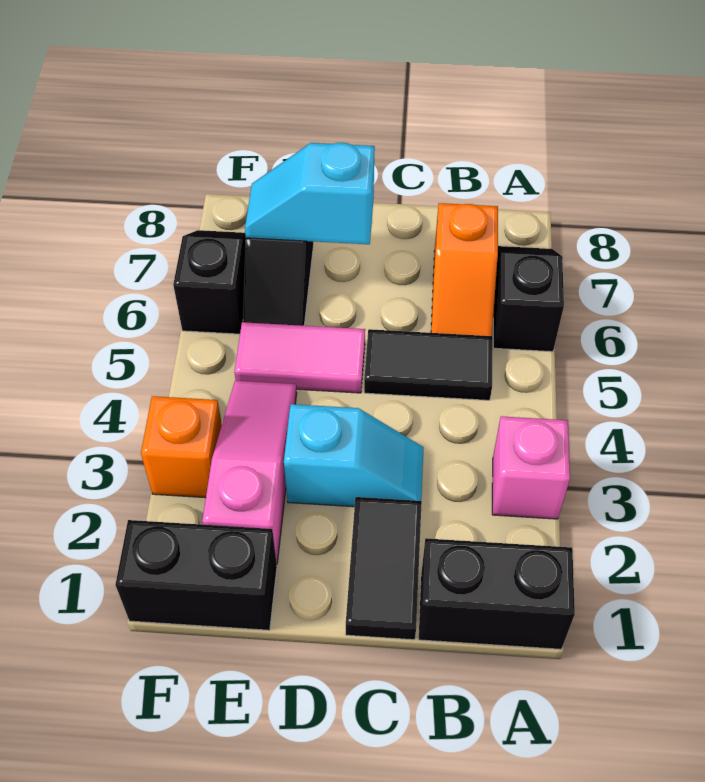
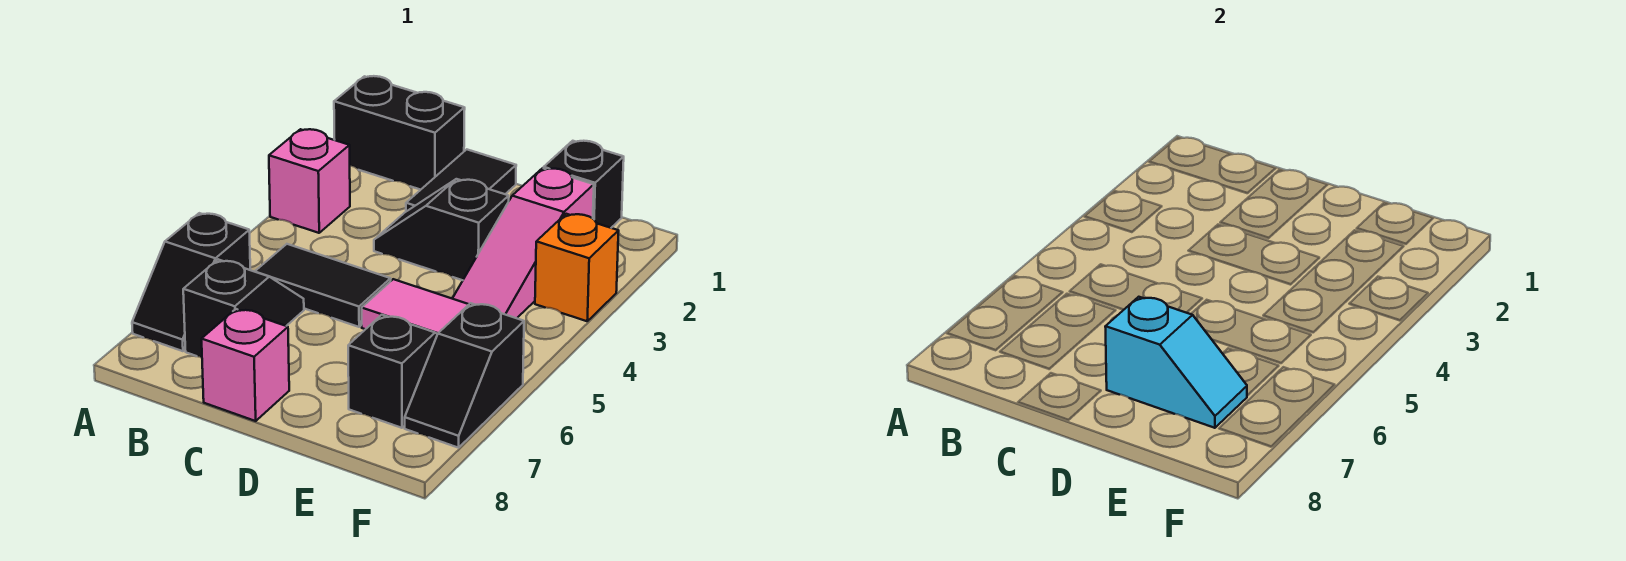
orange slope B6:B7 level 1 top 7 -> black slope B6:B7 level 1 top 7
cyan slope C3:D3 level 1 top D -> black slope C3:D3 level 1 top D
none -> pink brick C8 level 1
black brick E1:F1 level 1 -> black brick E1 level 1

